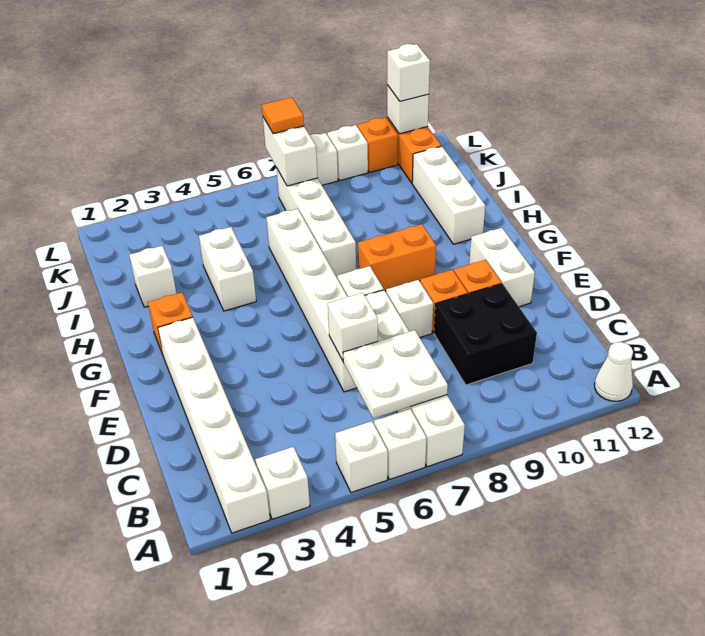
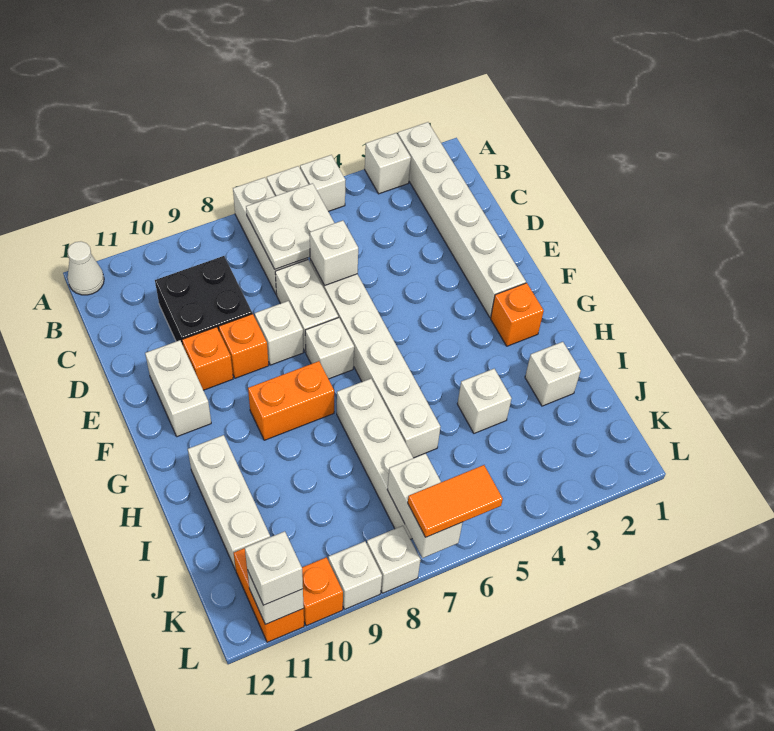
white brick H4:I4 level 1 -> white brick I4 level 1
orange tile L7 level 3 -> orange tile L6:L7 level 3

